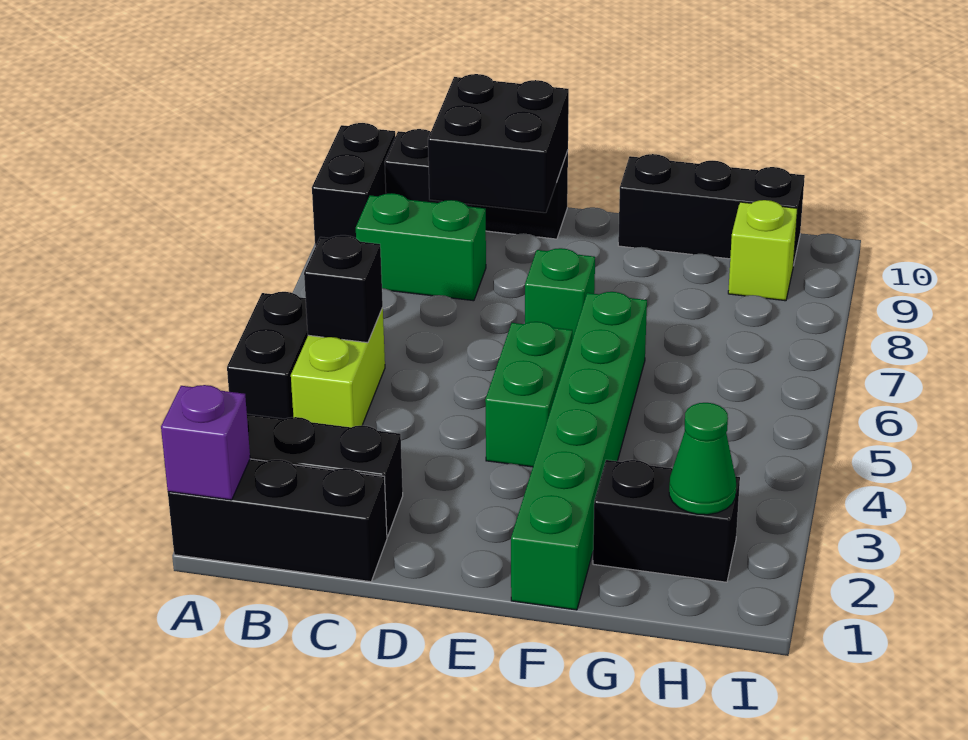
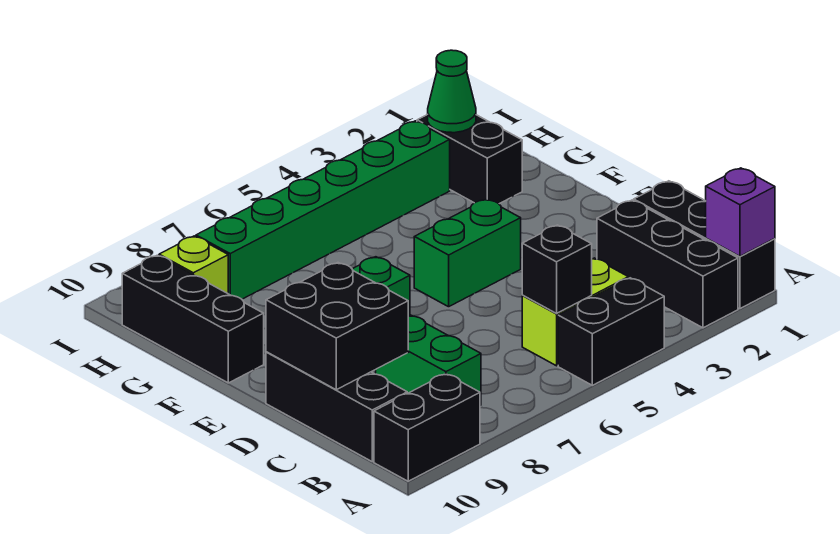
green brick F1:F6 level 1 -> green brick H3:H8 level 1

